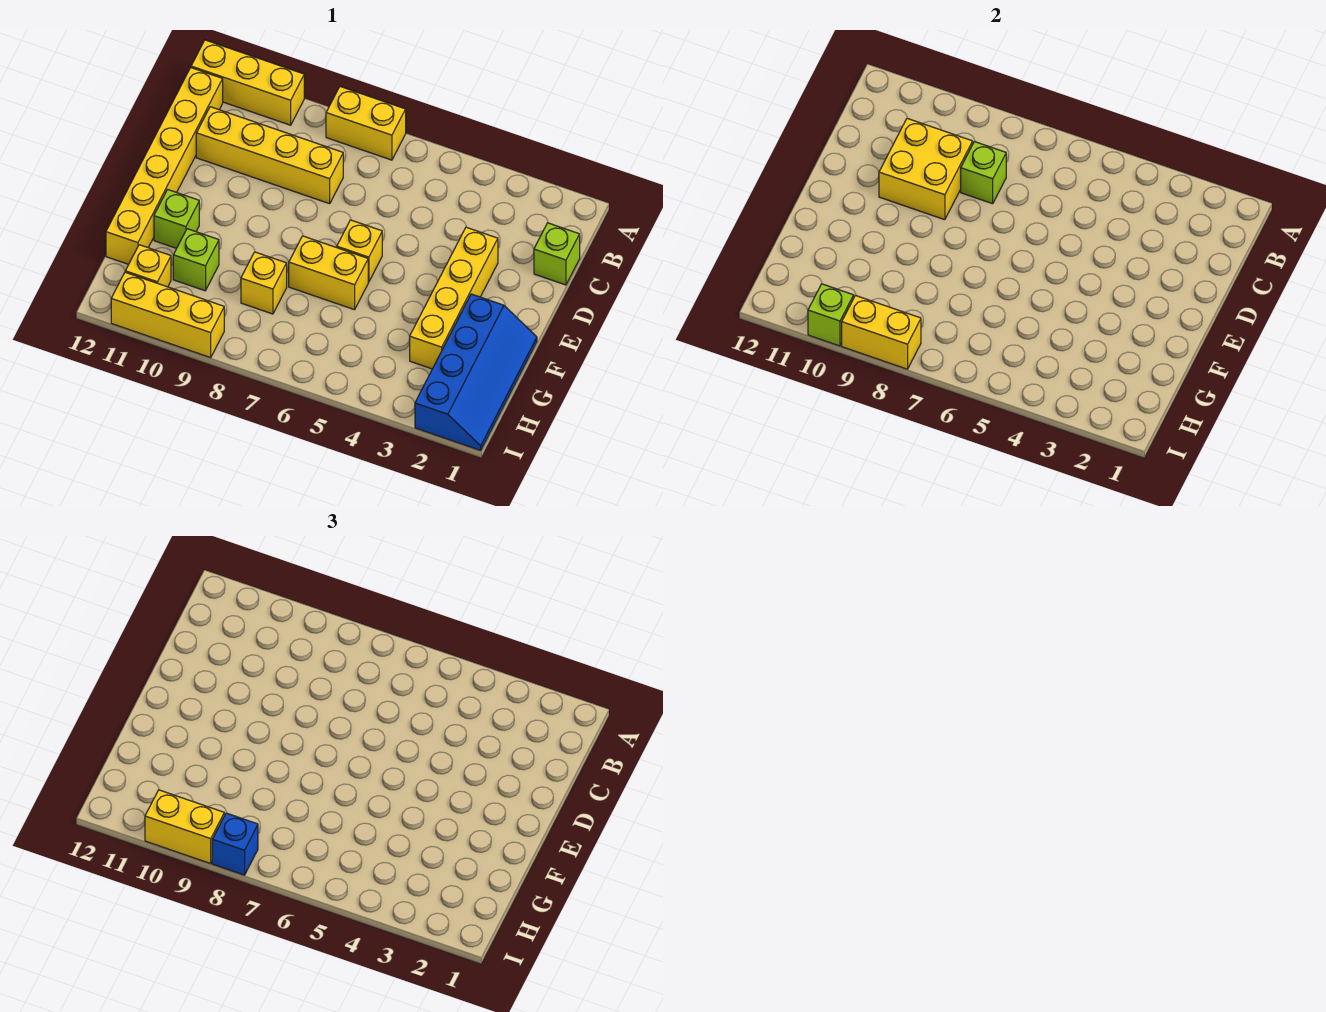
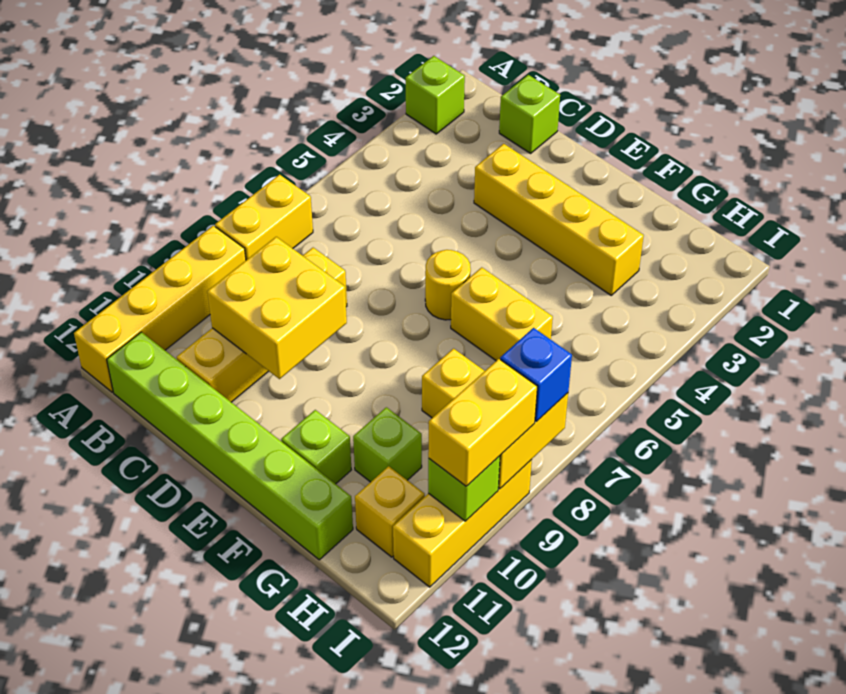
yellow brick A10:A12 level 1 -> yellow brick A9:A12 level 1
yellow brick B12:G12 level 1 -> lime brick B12:G12 level 1
lime brick C8 level 2 -> lime brick A2 level 1
yellow brick E6 level 1 -> yellow round brick E6 level 1
blue slope F1:I2 level 1 top 2 -> none
yellow brick F6:F7 level 1 -> yellow brick F6:G6 level 1

